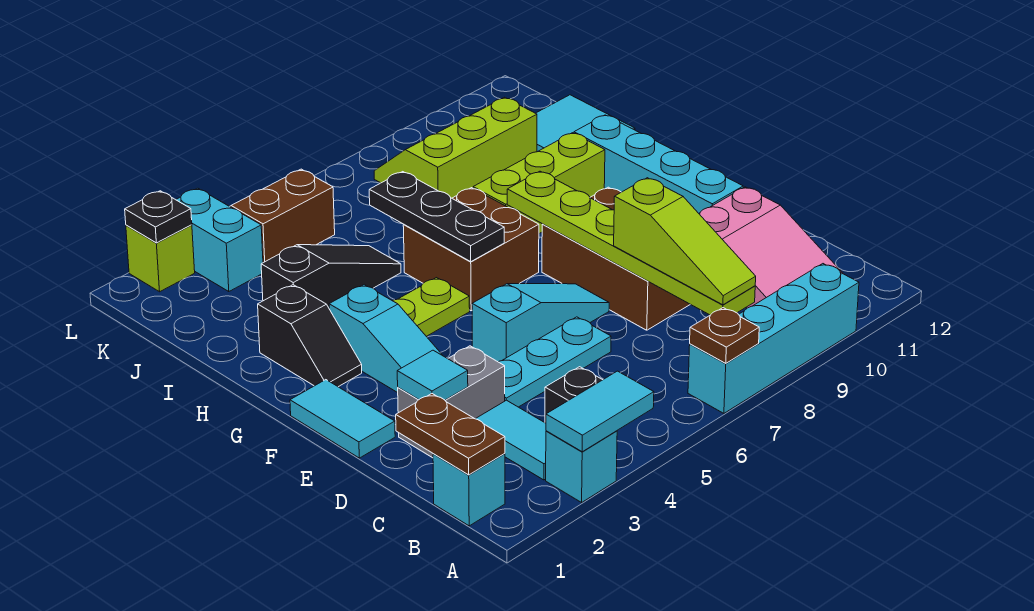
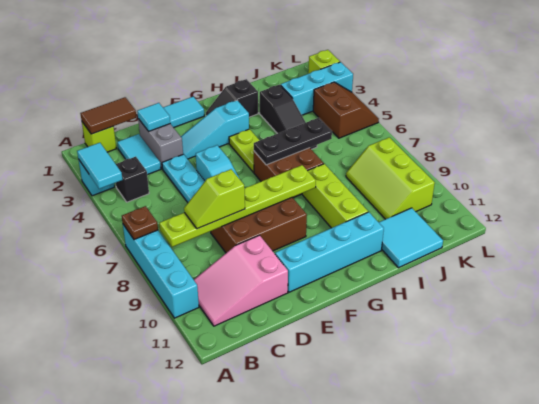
cyan brick B1 level 1 -> lime brick B1 level 1
brown plate B1:C1 level 2 -> brown tile B1:C1 level 2
cyan tile B3:C3 level 1 -> cyan tile C2:C3 level 1
lime slope B8:D8 level 3 top D -> lime slope C8:D8 level 3 top D
lime slope J8:K10 level 1 top J -> lime slope J8:K10 level 1 top K
cyan brick K3:L3 level 1 -> cyan brick J3:L3 level 1
black plate L2 level 2 -> none

